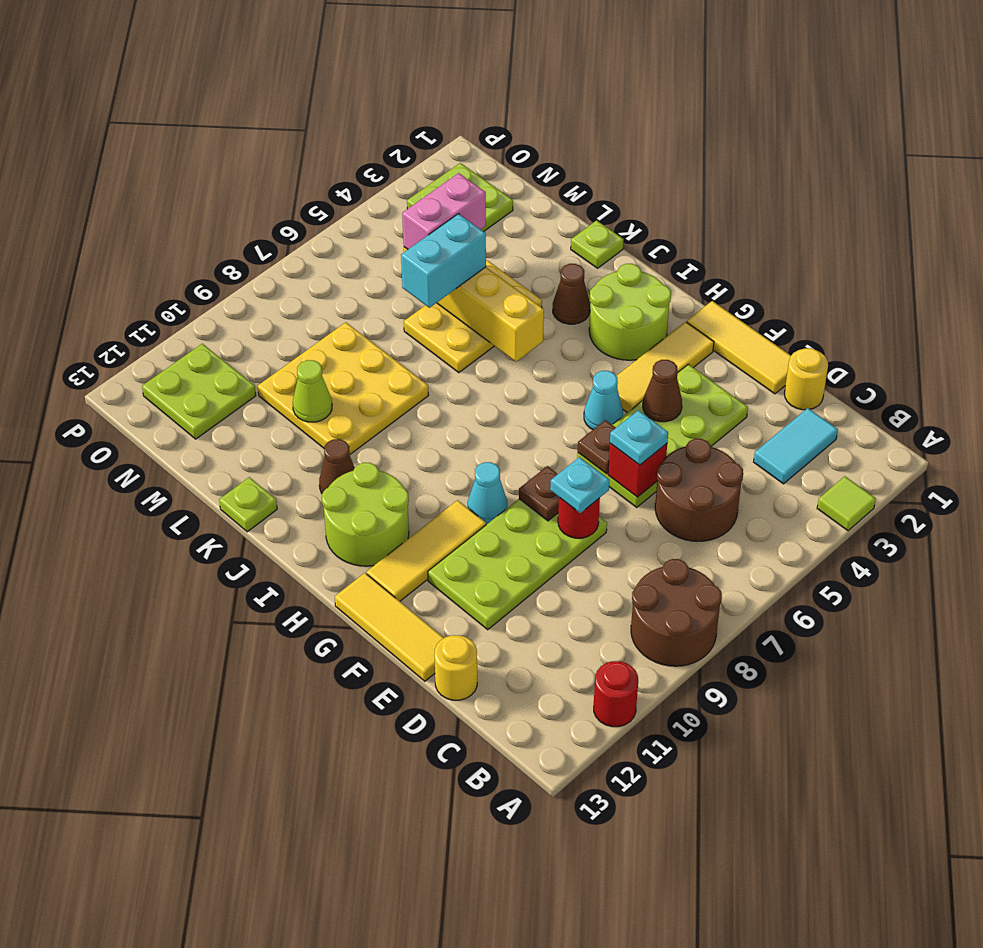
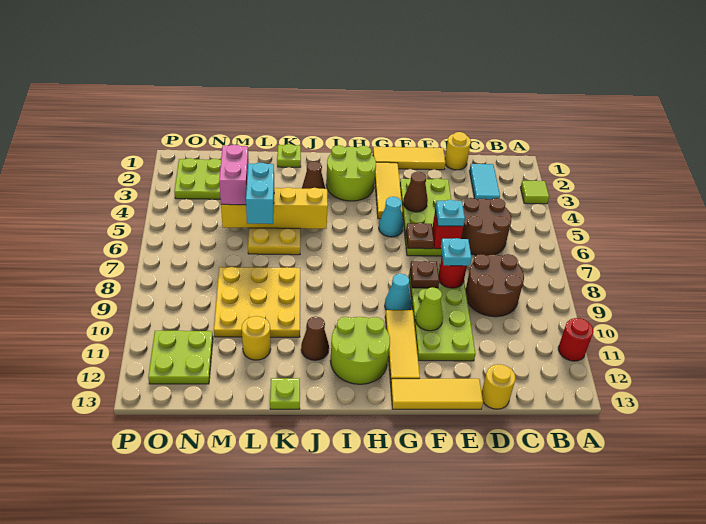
brown round brick A8:B9 level 1 -> brown round brick C8:D9 level 1
lime cone L10 level 2 -> lime cone F10 level 2
none -> yellow round brick L11 level 1

